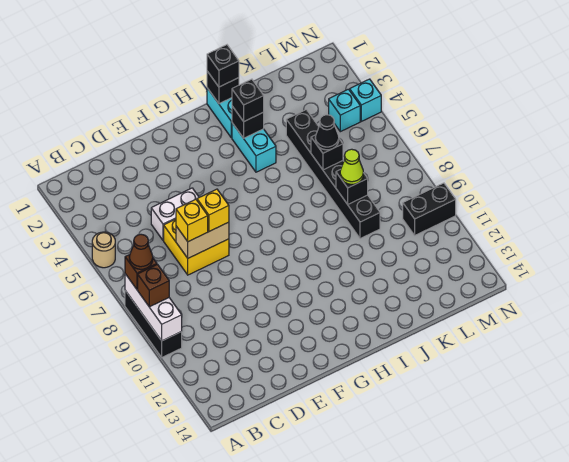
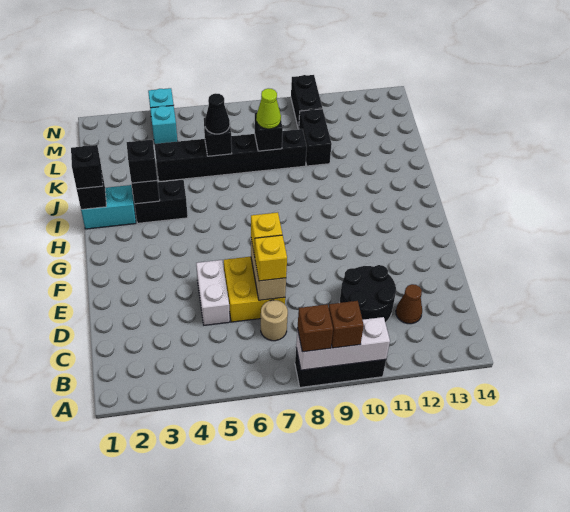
tan round brick A5 level 1 -> tan round brick C7 level 1
brown cone A8 level 4 -> brown cone C12 level 1
none -> black round brick C10:D11 level 1
cyan brick I3:I4 level 1 -> black brick I3:I4 level 1
none -> black brick K10:L10 level 1

